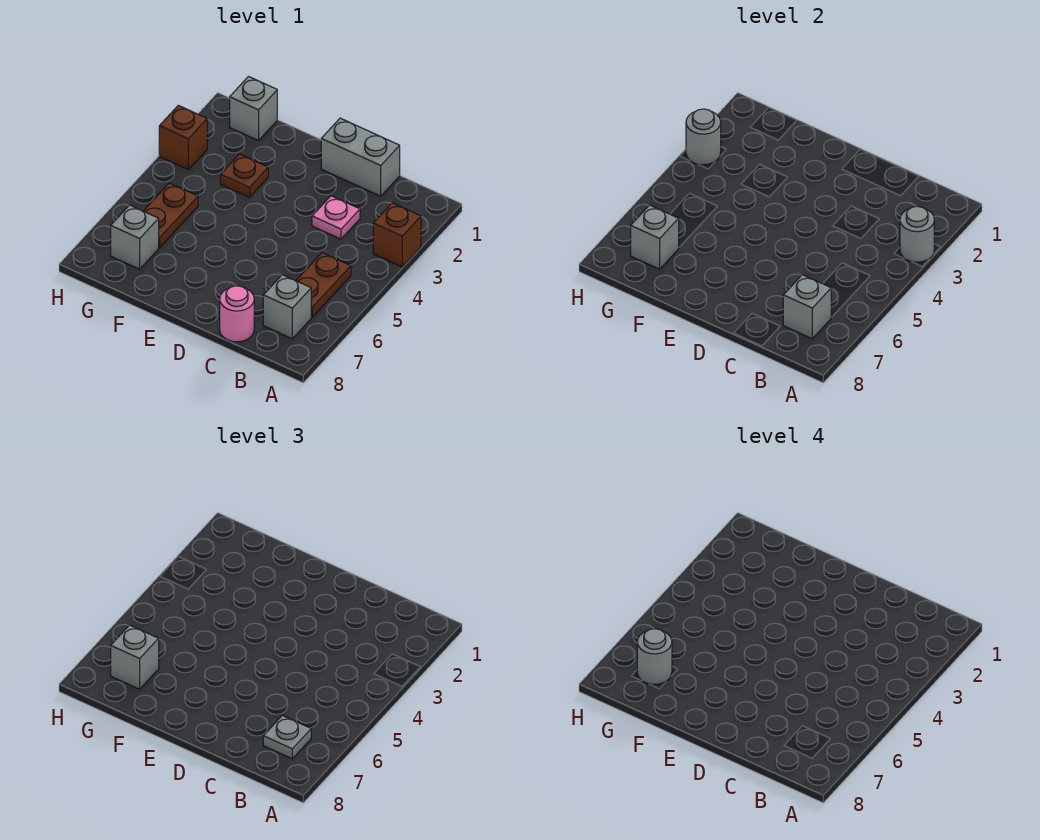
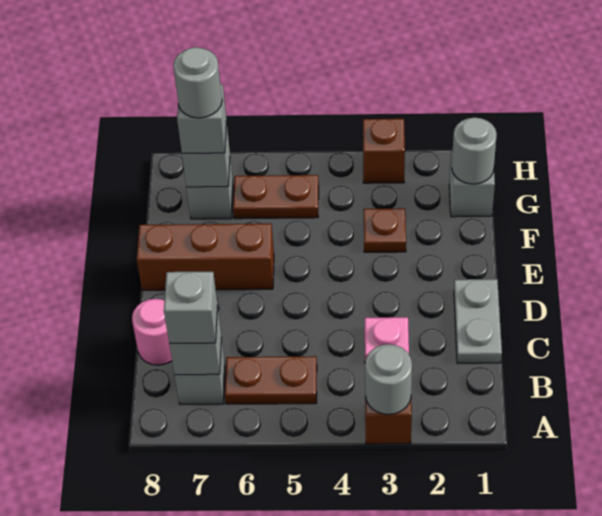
grey plate B7 level 3 -> grey brick B7 level 3
grey brick C1:D1 level 1 -> grey plate C1:D1 level 1
none -> brown brick E6:E8 level 1
grey round brick H3 level 2 -> grey round brick G1 level 2

